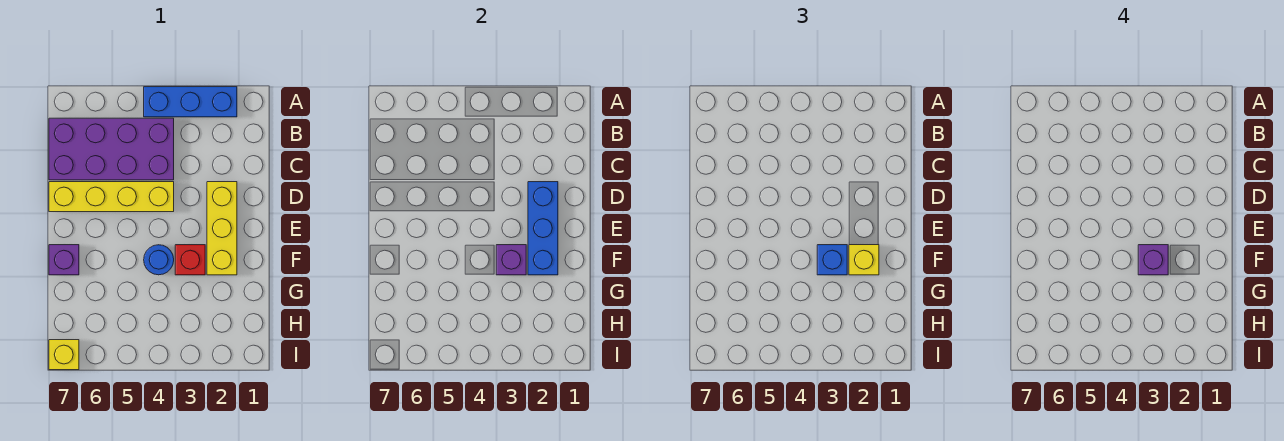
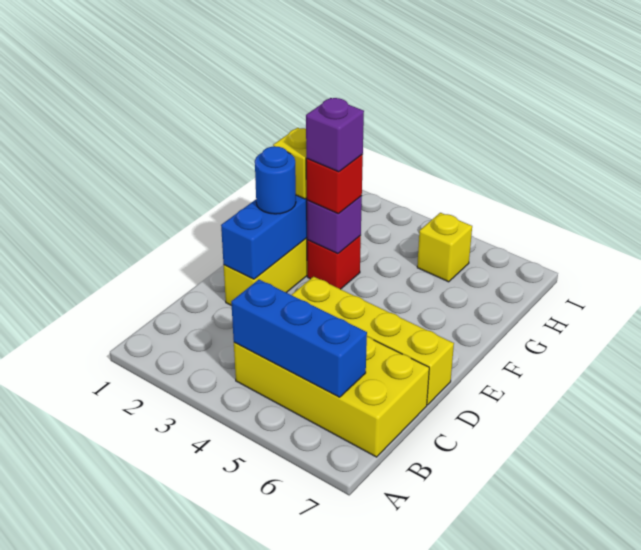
blue brick A2:A4 level 1 -> blue brick B4:B6 level 2
purple brick B4:C7 level 1 -> yellow brick B4:C7 level 1
blue brick F3 level 3 -> red brick F3 level 3
blue round brick F4 level 1 -> blue round brick E2 level 3
purple brick F7 level 1 -> none
yellow brick I7 level 1 -> yellow brick H5 level 1

